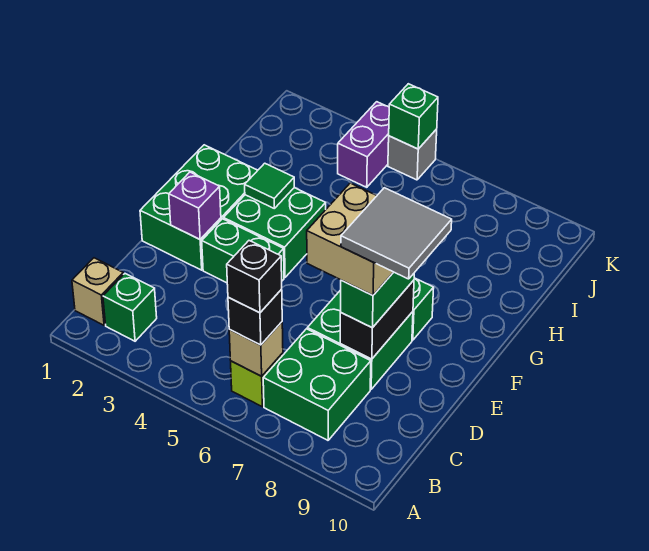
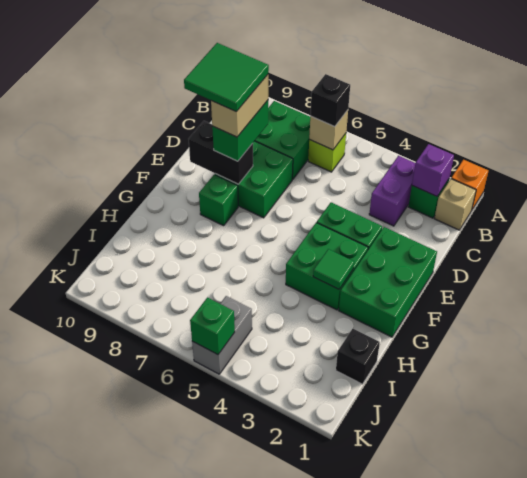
none -> orange brick A1 level 1
black brick B6 level 4 -> black brick I1 level 1
tan brick D7:E8 level 4 -> tan brick D8:E8 level 4
black brick D8:E8 level 2 -> black brick E8:E9 level 2
grey tile D8:E9 level 5 -> green tile D8:E9 level 5
purple brick E2 level 2 -> purple brick B2 level 2
purple brick J4:K4 level 1 -> purple brick B3:C3 level 1
grey brick K5 level 1 -> grey brick J5:K5 level 1

